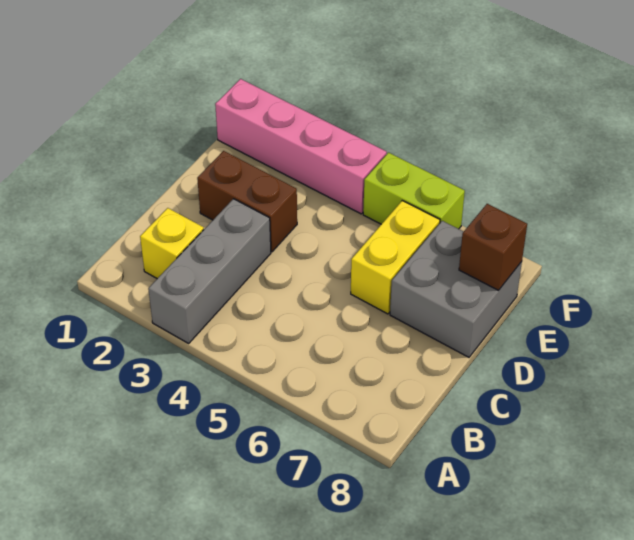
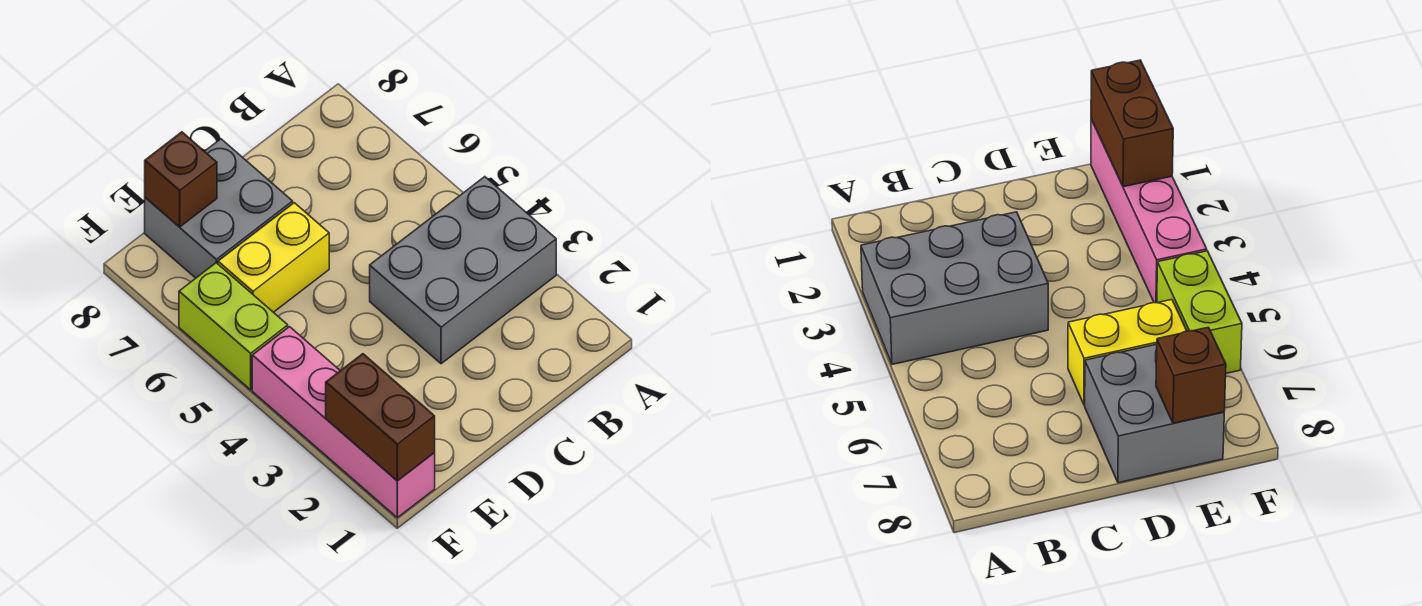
grey brick A3:C3 level 1 -> grey brick A3:C4 level 1
yellow brick B2 level 1 -> none
brown brick D2:D3 level 1 -> brown brick F1:F2 level 2

